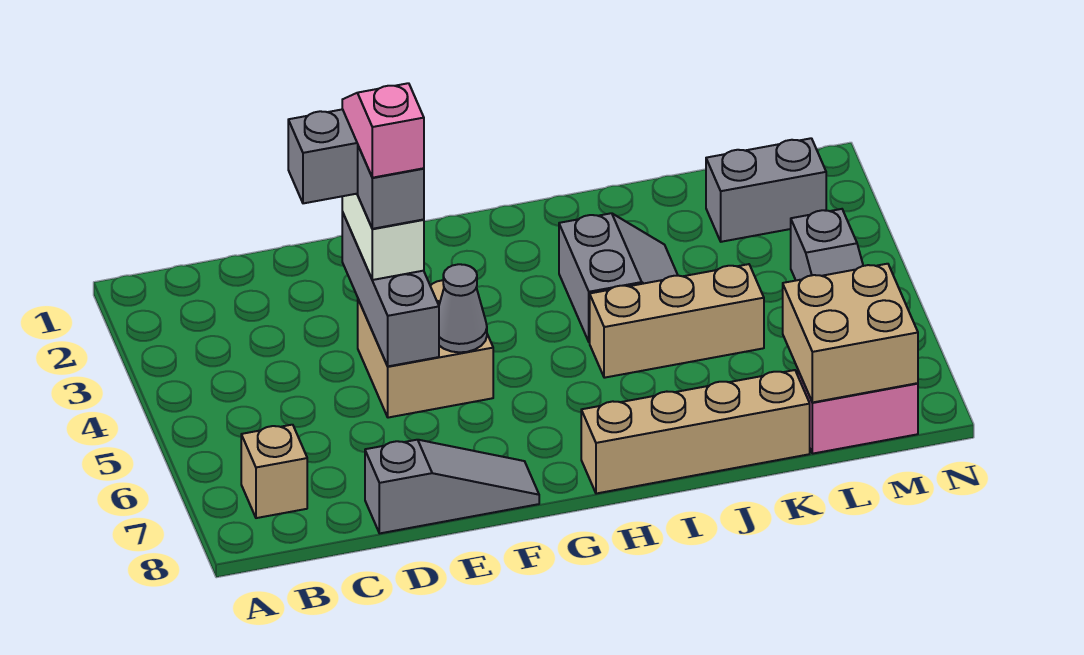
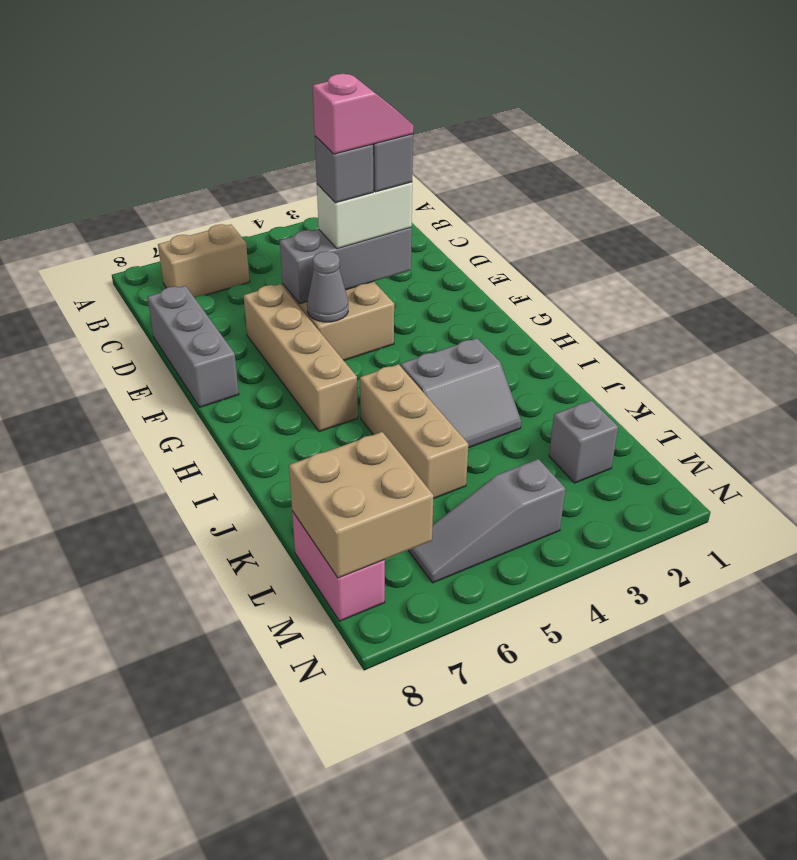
tan brick B7 level 1 -> tan brick B6:B7 level 1
grey slope D8:F8 level 1 top D -> grey brick D8:F8 level 1
tan brick H8:K8 level 1 -> tan brick E6:H6 level 1
grey brick L2:M2 level 1 -> grey brick L2 level 1

